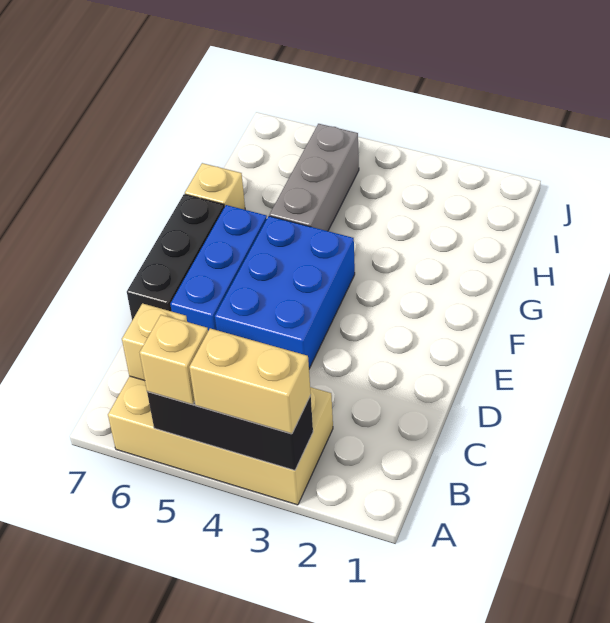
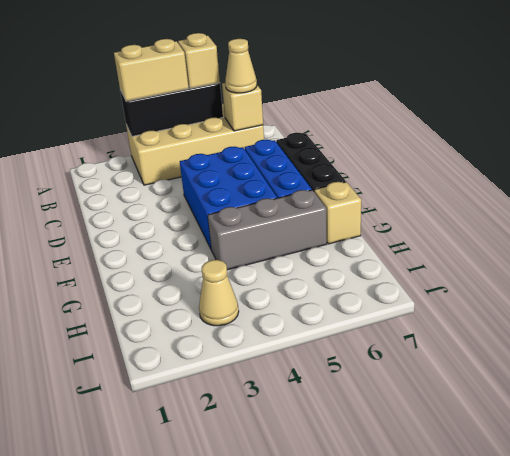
none -> tan cone B6 level 3
grey brick G5:I5 level 1 -> grey brick G4:G6 level 1
none -> tan cone I3 level 1

